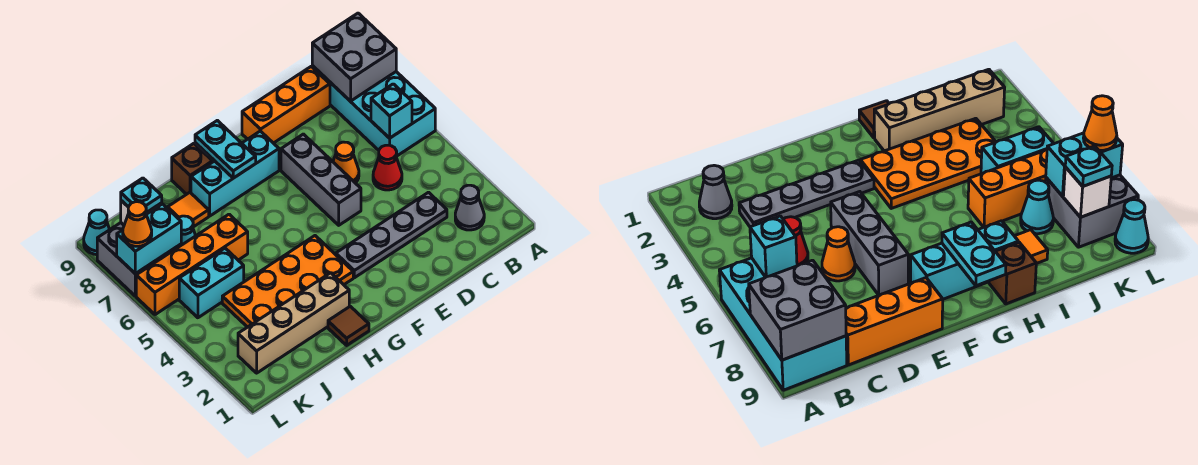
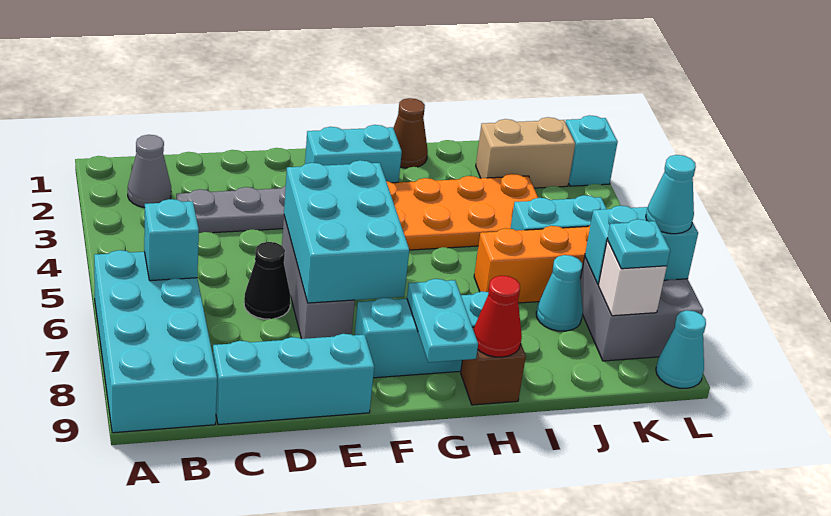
grey brick A8:B9 level 2 -> none
red cone C5 level 1 -> red cone H9 level 2
orange brick C9:E9 level 1 -> cyan brick C9:E9 level 1
orange cone D6 level 1 -> black cone D6 level 1
none -> cyan brick E5:F7 level 2
none -> cyan brick F2:G2 level 1
brown tile H1 level 1 -> brown cone H1 level 1
tan brick H2:K2 level 1 -> tan brick J2:K2 level 1
orange tile I8 level 1 -> none
none -> cyan brick L2 level 1
orange cone L7 level 3 -> cyan cone L7 level 3

